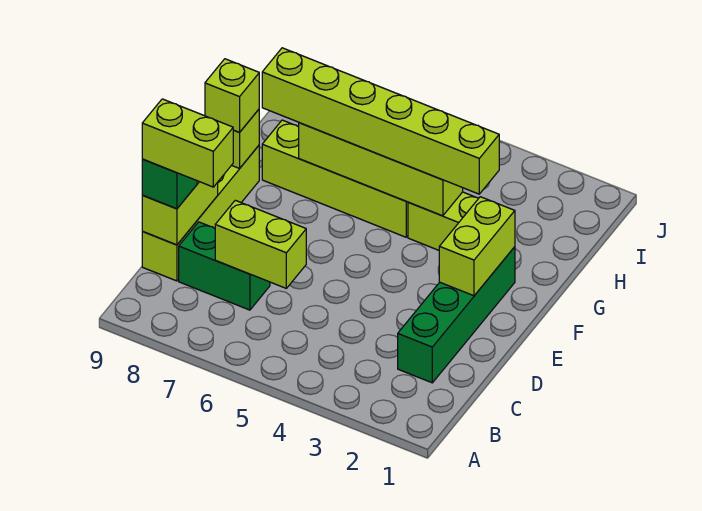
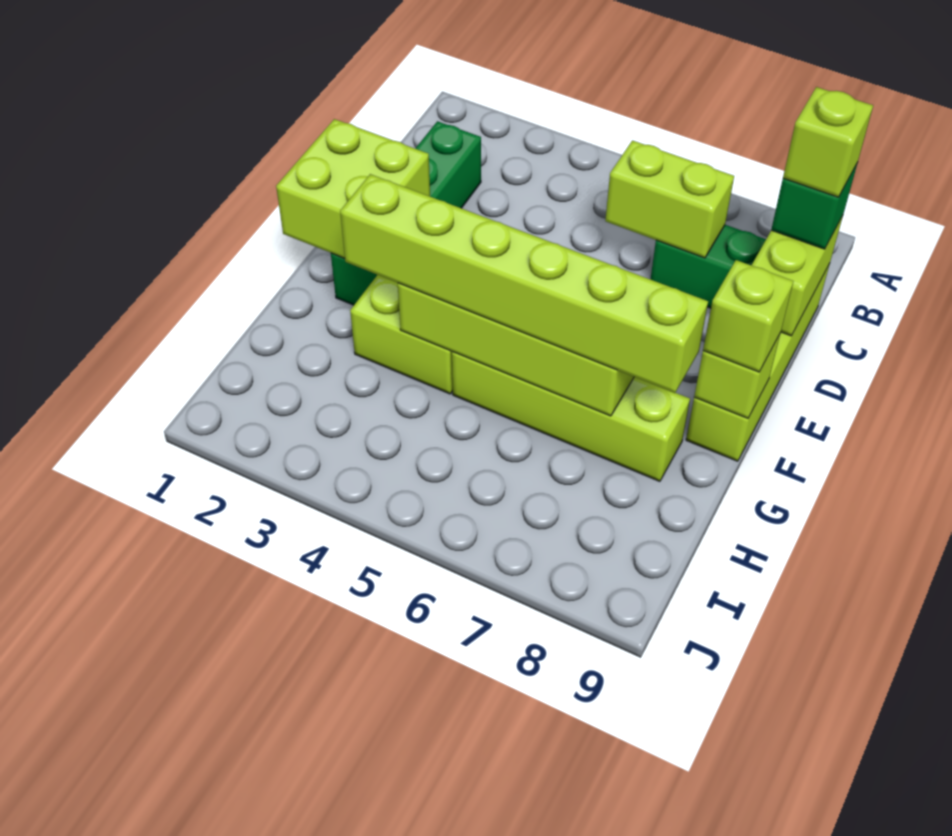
lime brick C8:C9 level 4 -> lime brick C9 level 4
lime brick E2:F2 level 2 -> lime brick E1:F2 level 2

